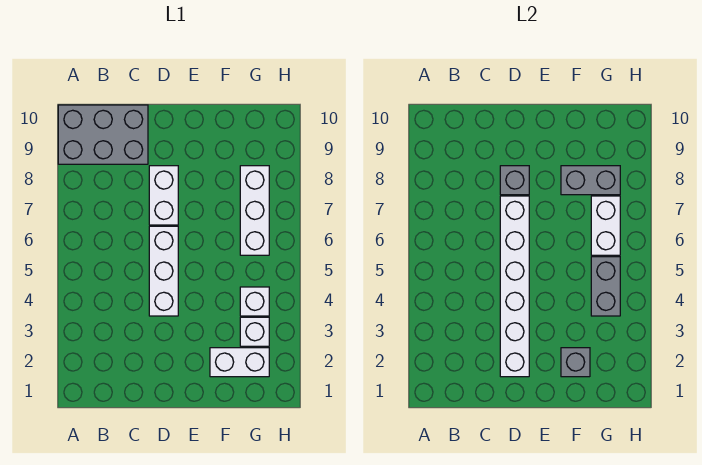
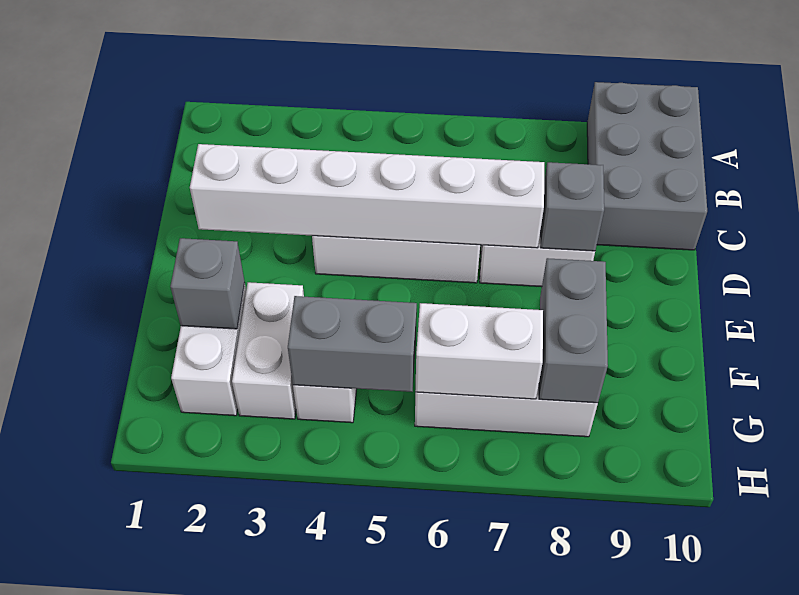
white brick G3 level 1 -> white brick F3:G3 level 1

